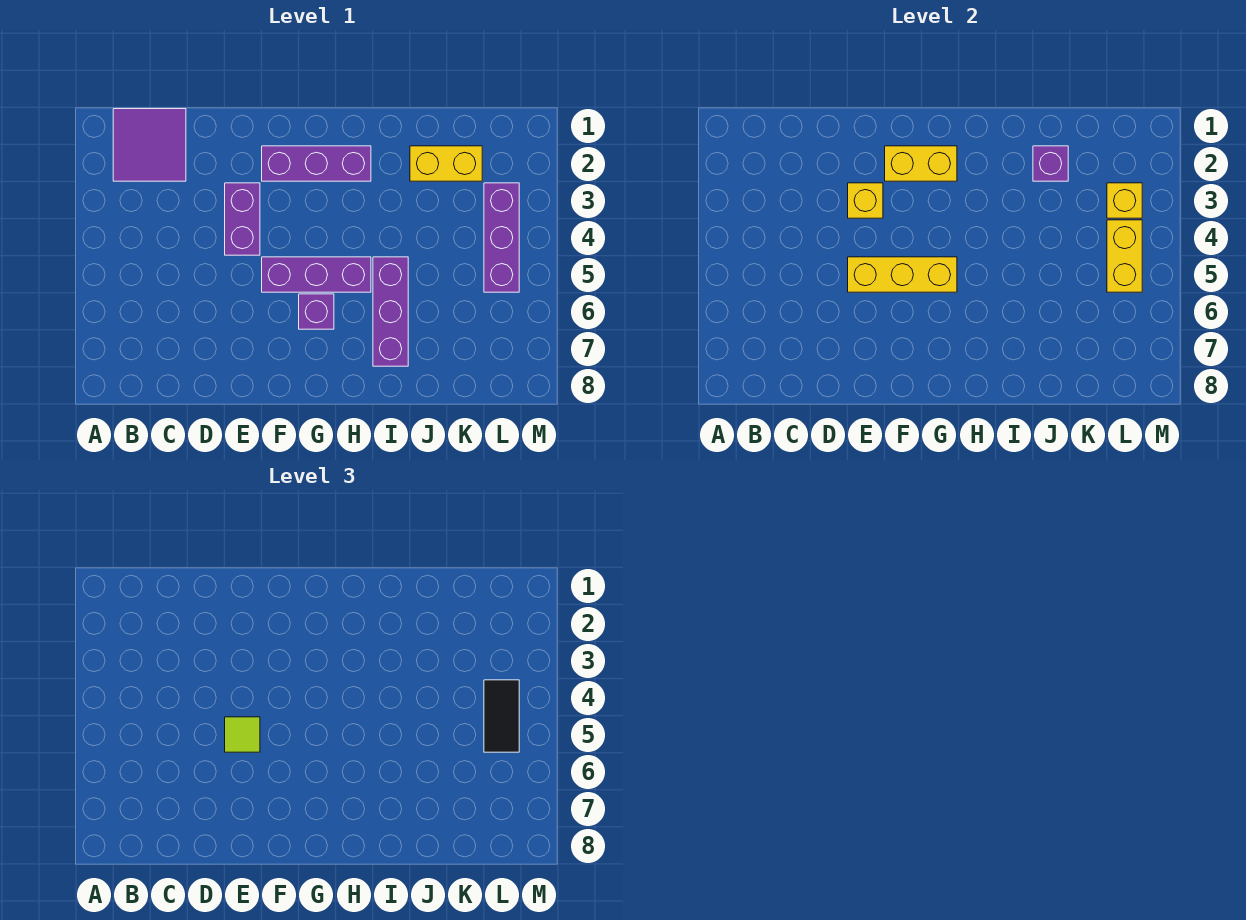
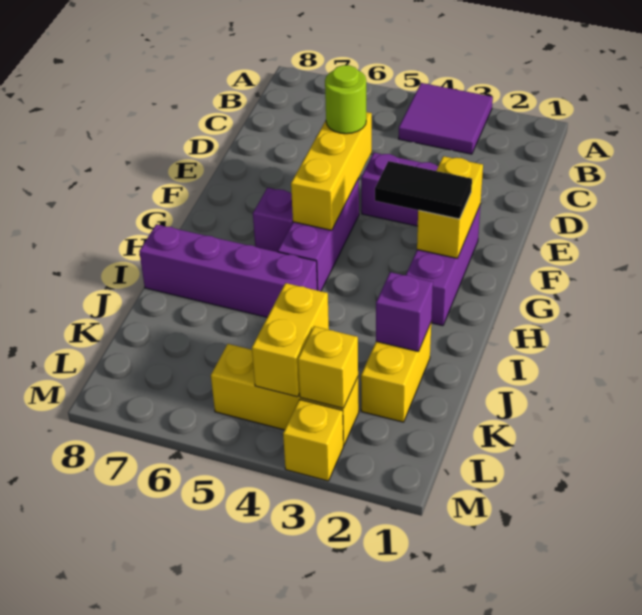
purple tile B1:C2 level 1 -> purple tile A3:B4 level 1
yellow brick E3 level 2 -> yellow brick M3 level 1
lime tile E5 level 3 -> lime round brick E5 level 3
purple brick I5:I7 level 1 -> purple brick I5:I8 level 1
purple brick L3:L5 level 1 -> yellow brick L3:L5 level 1
yellow brick L4:L5 level 2 -> yellow brick K4:L4 level 2
black tile L4:L5 level 3 -> black tile G2:G3 level 3

